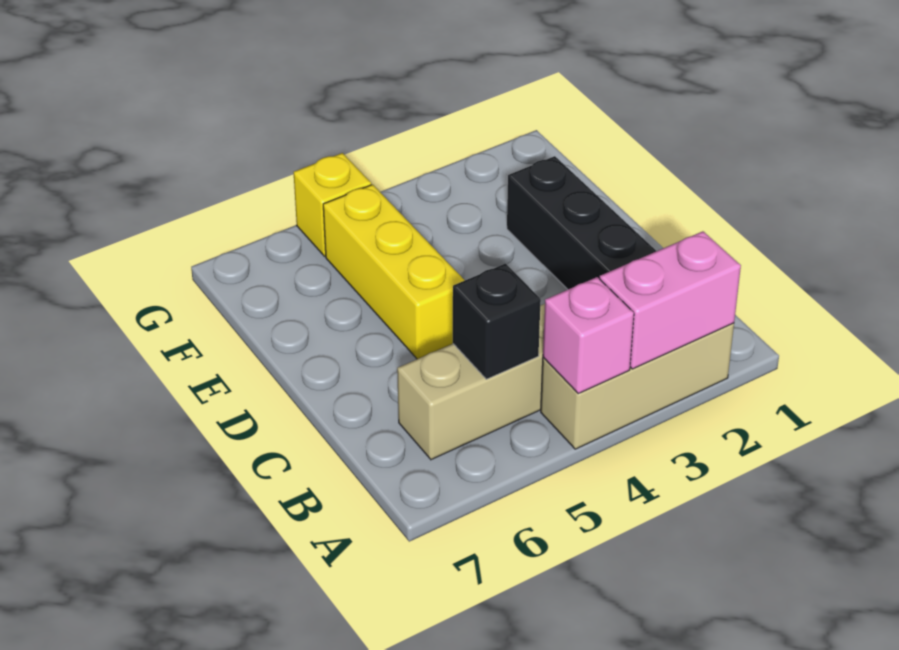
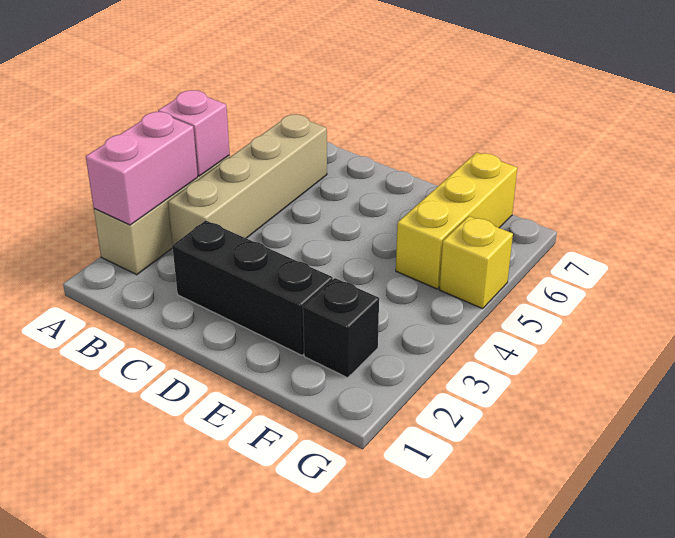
black brick B5 level 2 -> black brick F2 level 1
yellow brick D5:F5 level 1 -> yellow brick F5:F7 level 1

